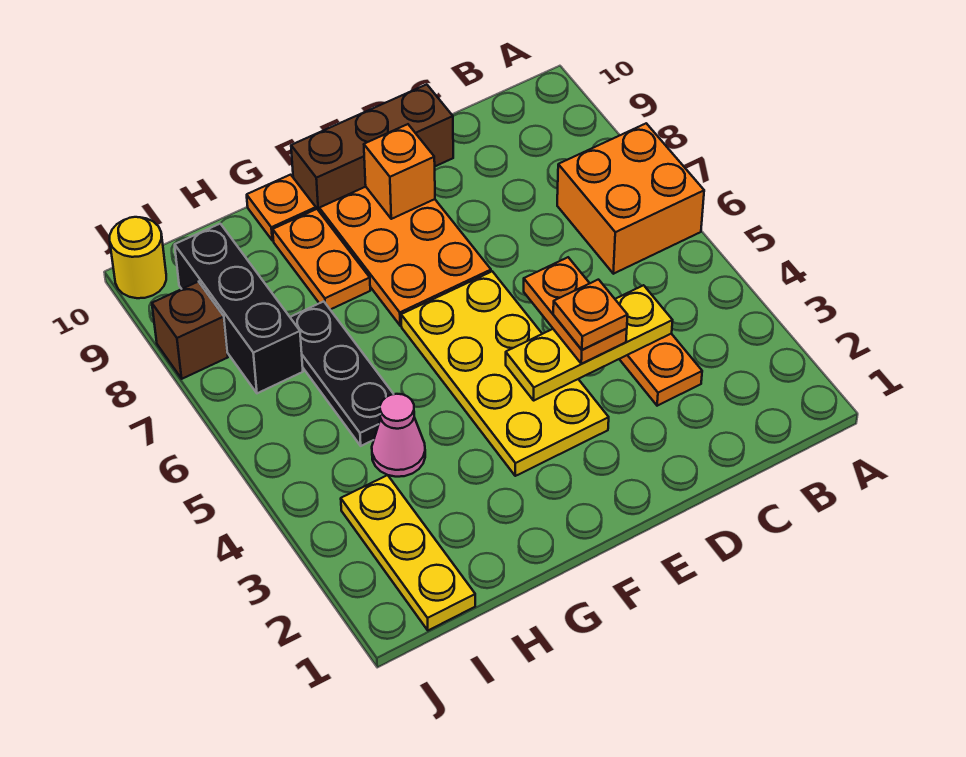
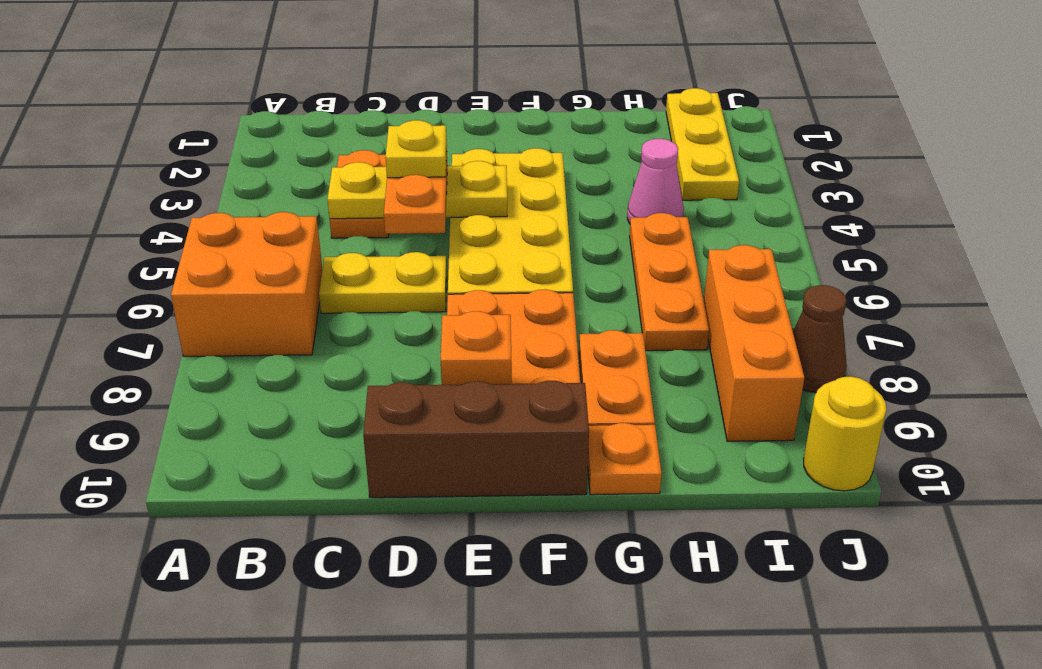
none -> yellow plate C6:D6 level 1
orange plate D4 level 4 -> yellow plate D4 level 4
black plate H5:H7 level 1 -> orange plate H5:H7 level 1
black brick I7:I9 level 1 -> orange brick I7:I9 level 1
brown brick J8 level 1 -> brown cone J8 level 1

